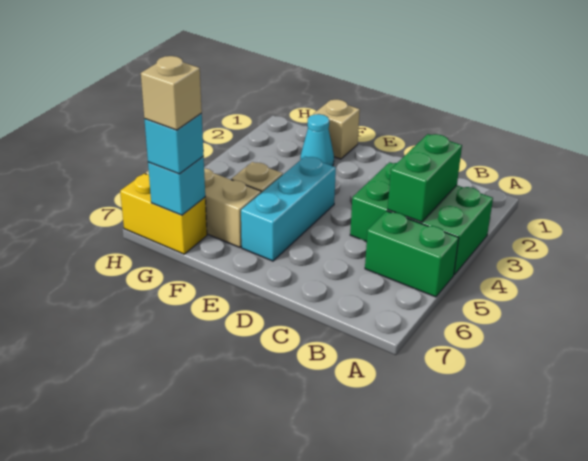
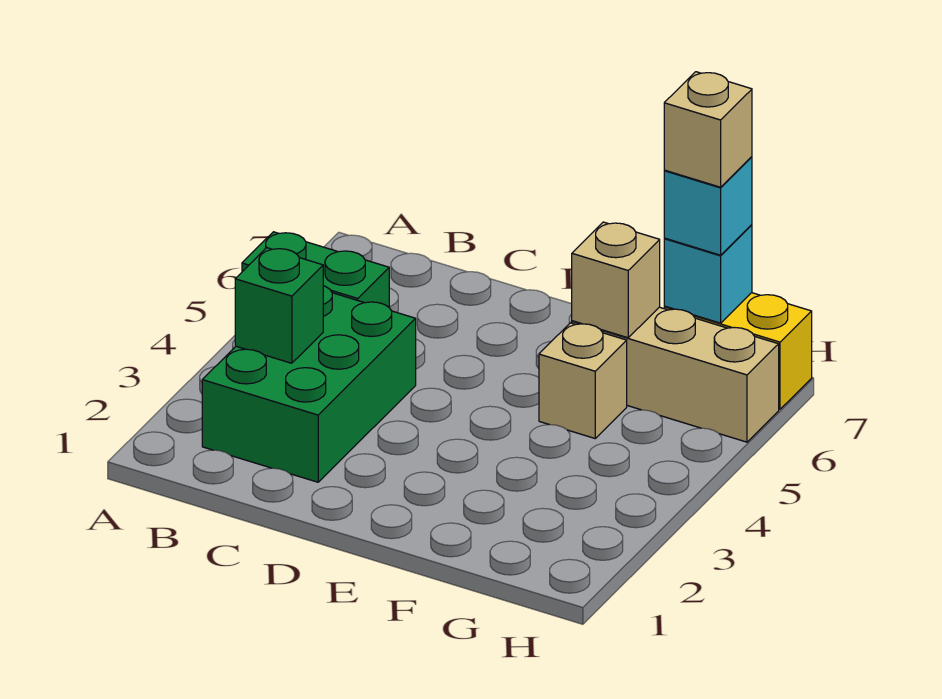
green brick A3:C4 level 1 -> green brick B2:C4 level 1
green brick B3:B4 level 2 -> green brick B3 level 2
cyan brick E4:E6 level 1 -> none
tan brick F1 level 1 -> tan brick F6 level 2
cyan cone F2 level 1 -> none

